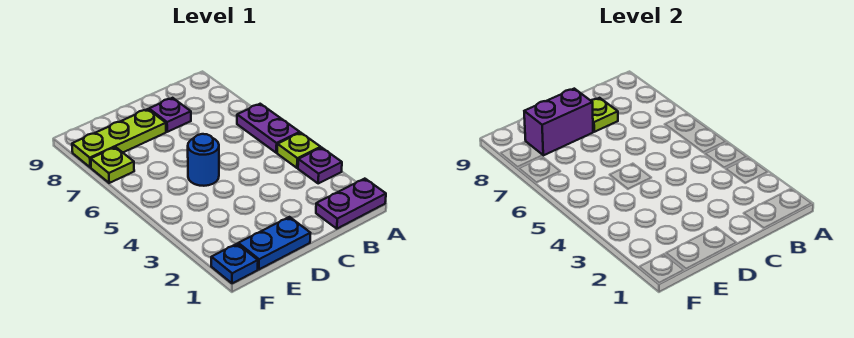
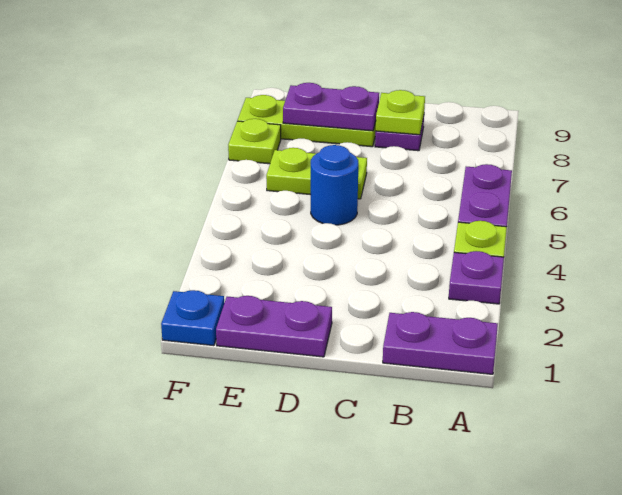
blue plate D1:E1 level 1 -> purple plate D1:E1 level 1
none -> lime plate D6:E6 level 1
purple brick D8:E8 level 2 -> purple plate D8:E8 level 2

